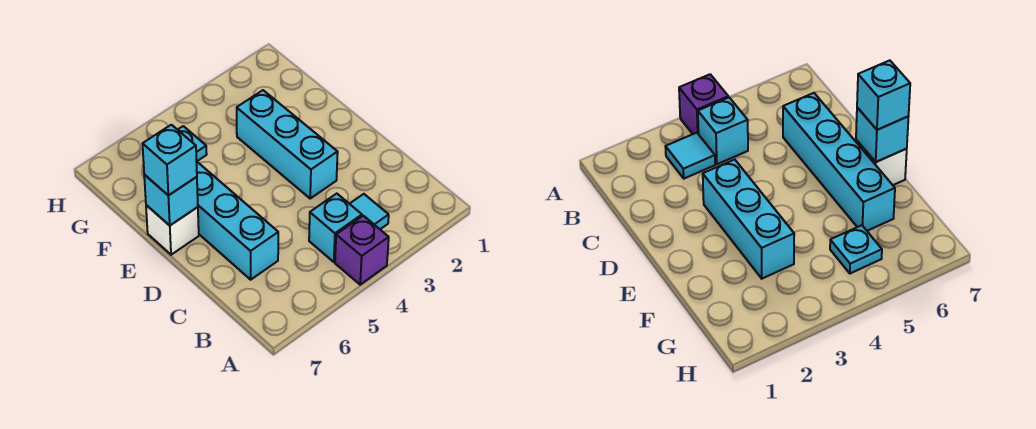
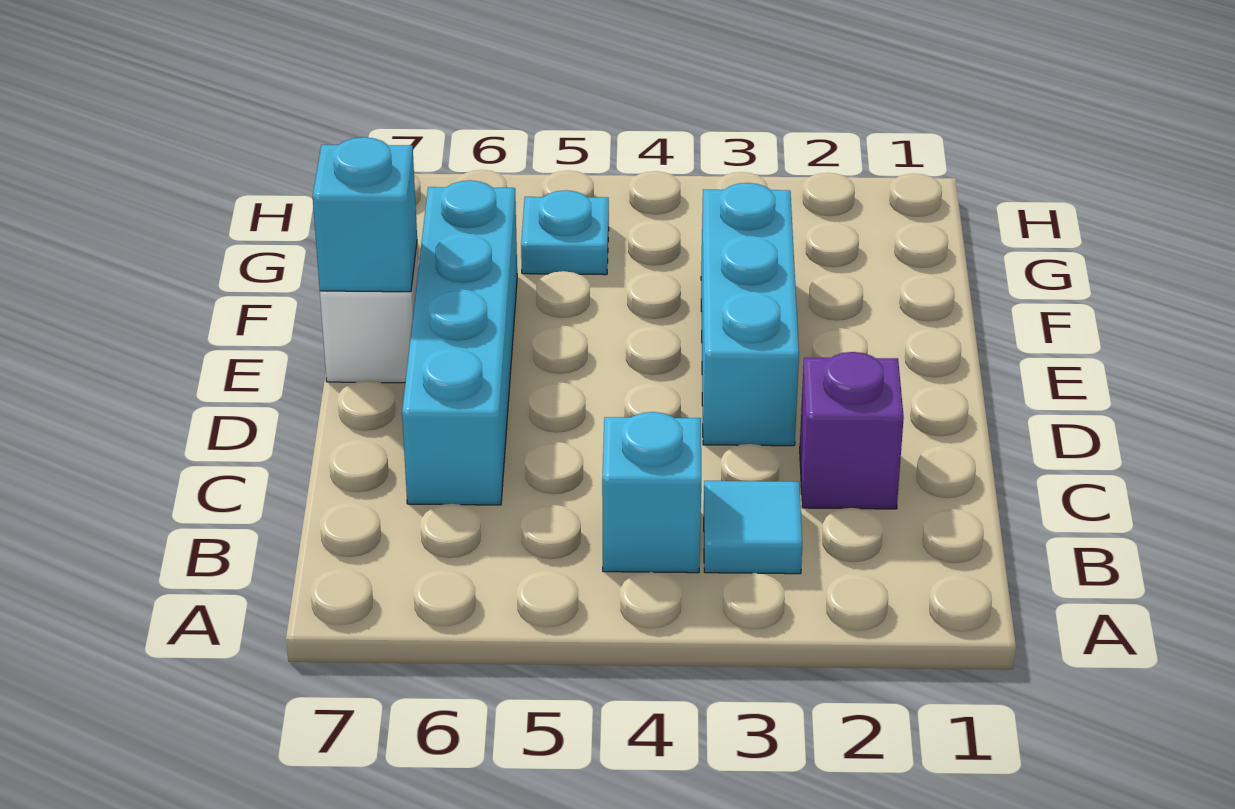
purple brick A4 level 1 -> purple brick C2 level 1
cyan brick E7 level 3 -> none

